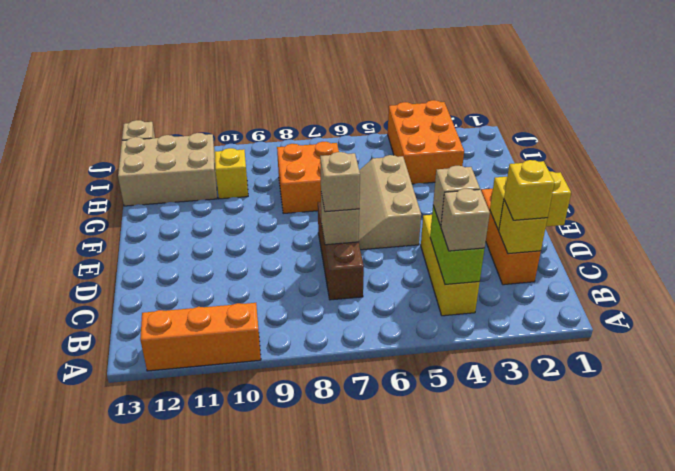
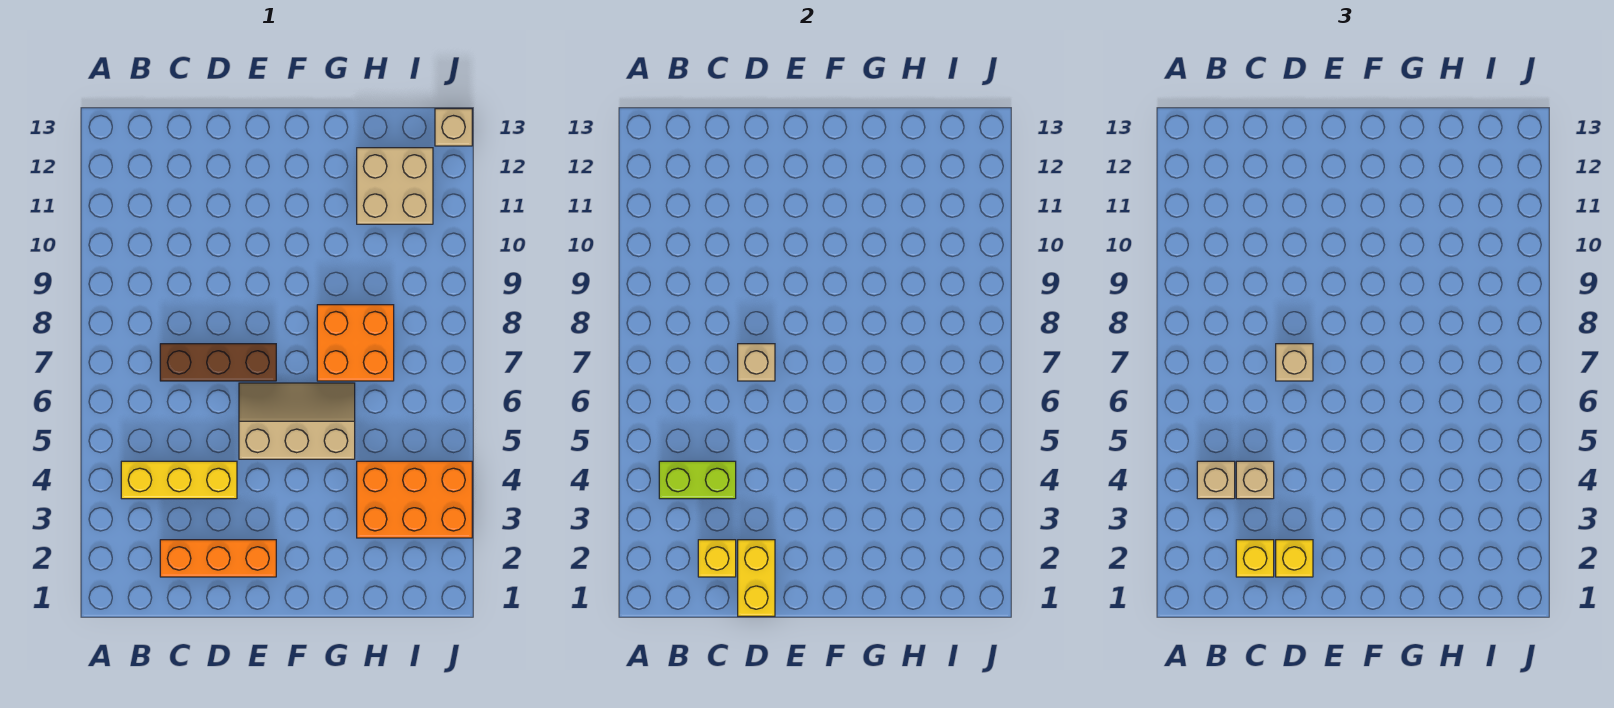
orange brick A10:A12 level 1 -> none
yellow brick H10 level 1 -> yellow brick D2 level 3
tan brick H11:I13 level 1 -> tan brick H11:I12 level 1

